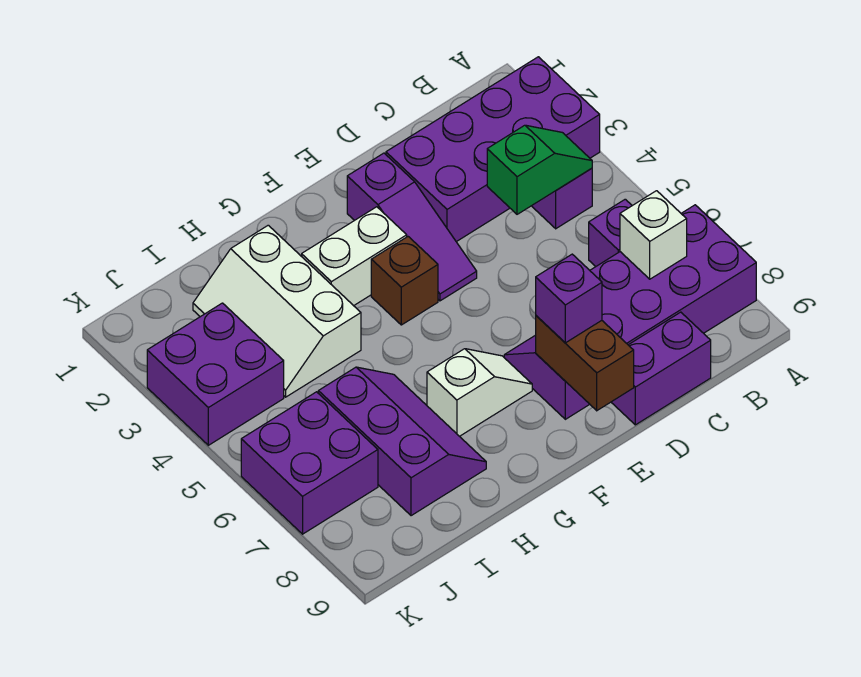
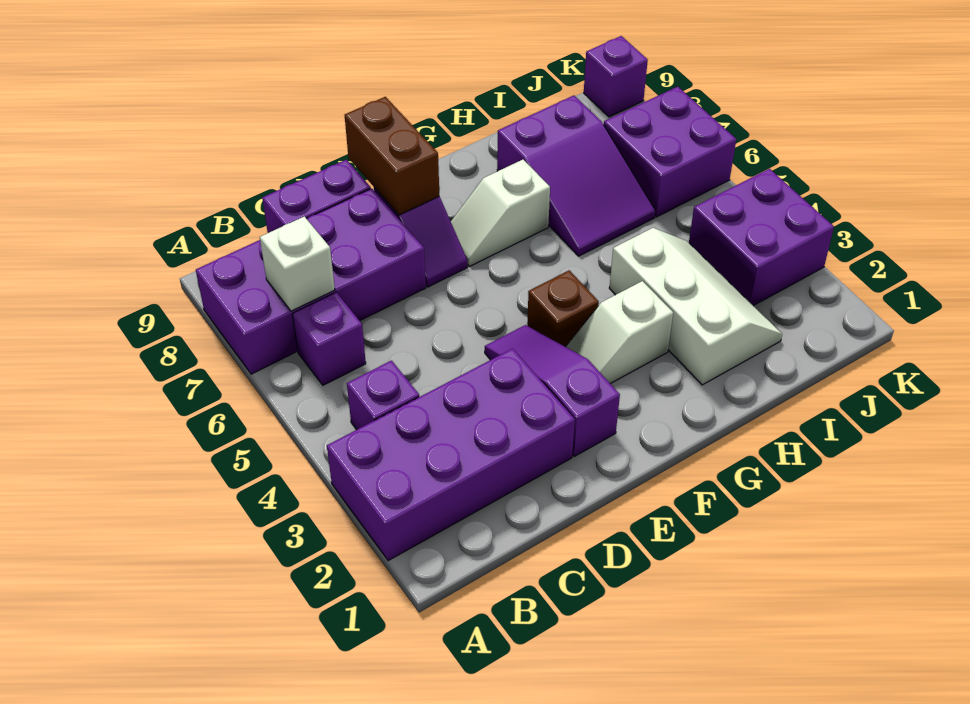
green slope B4:C4 level 2 top C -> none
purple brick E8 level 3 -> purple brick K9 level 1
white brick F3:G3 level 1 -> white slope F3:G3 level 1 top G
purple slope H6:I8 level 1 top I -> purple slope H6:I8 level 1 top 8

